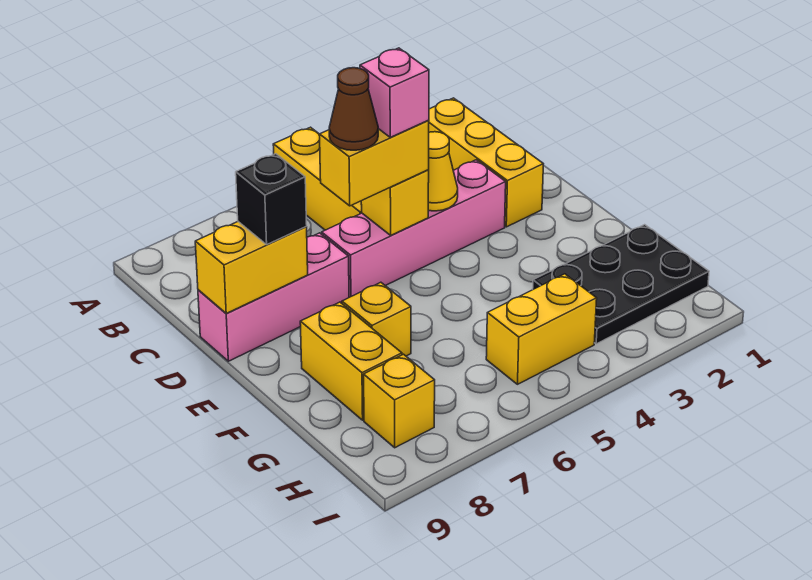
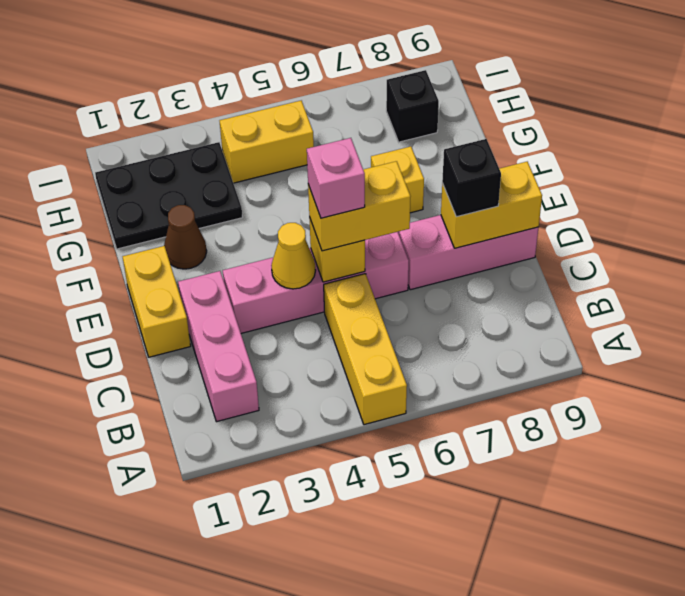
yellow brick B2:D2 level 1 -> pink brick B2:D2 level 1
brown cone D6 level 4 -> brown cone F2 level 1
yellow brick F8:G8 level 1 -> yellow brick D1:E1 level 1
yellow brick H8 level 1 -> black brick H8 level 1

